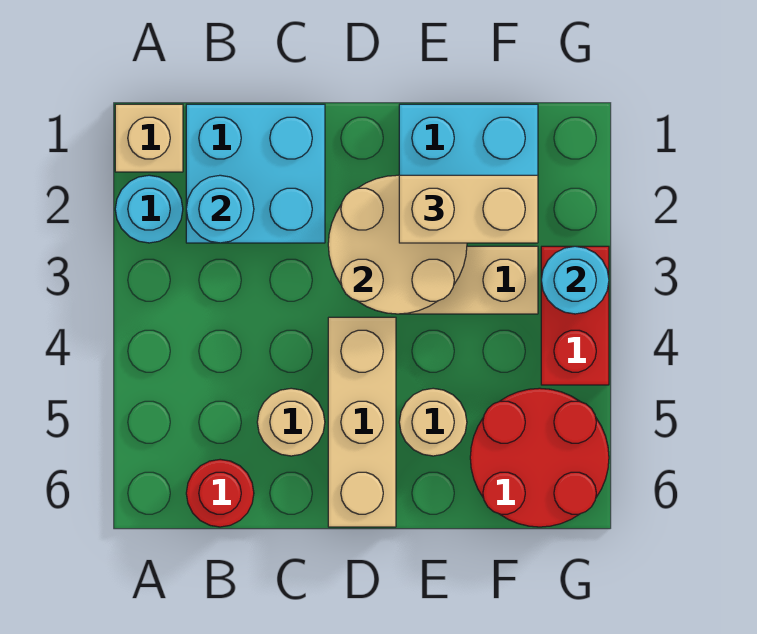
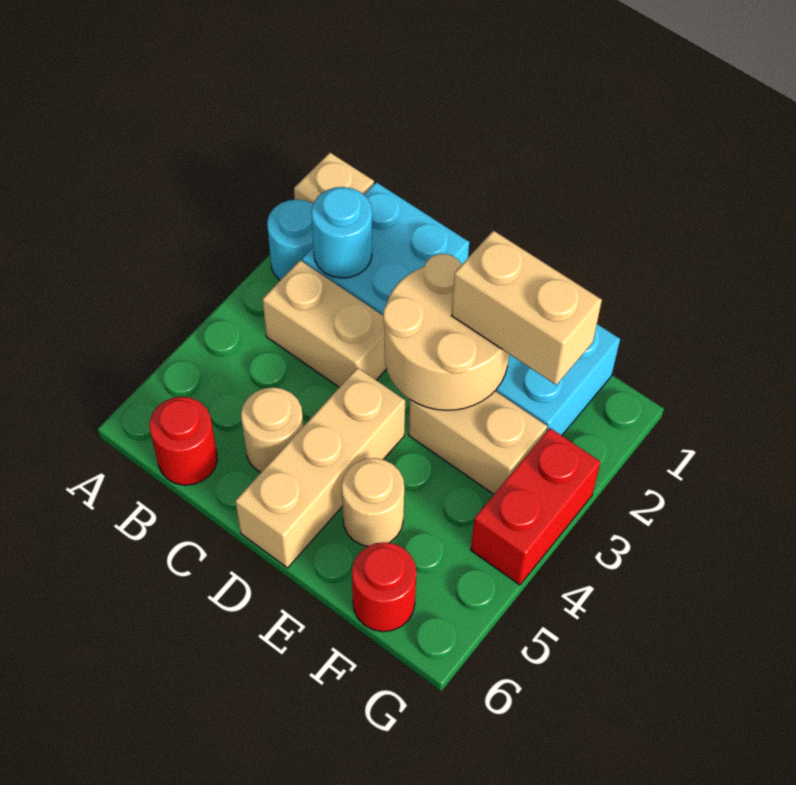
none -> tan brick B3:C3 level 1
red round brick F5:G6 level 1 -> red round brick F6 level 1
cyan round brick G3 level 2 -> none

